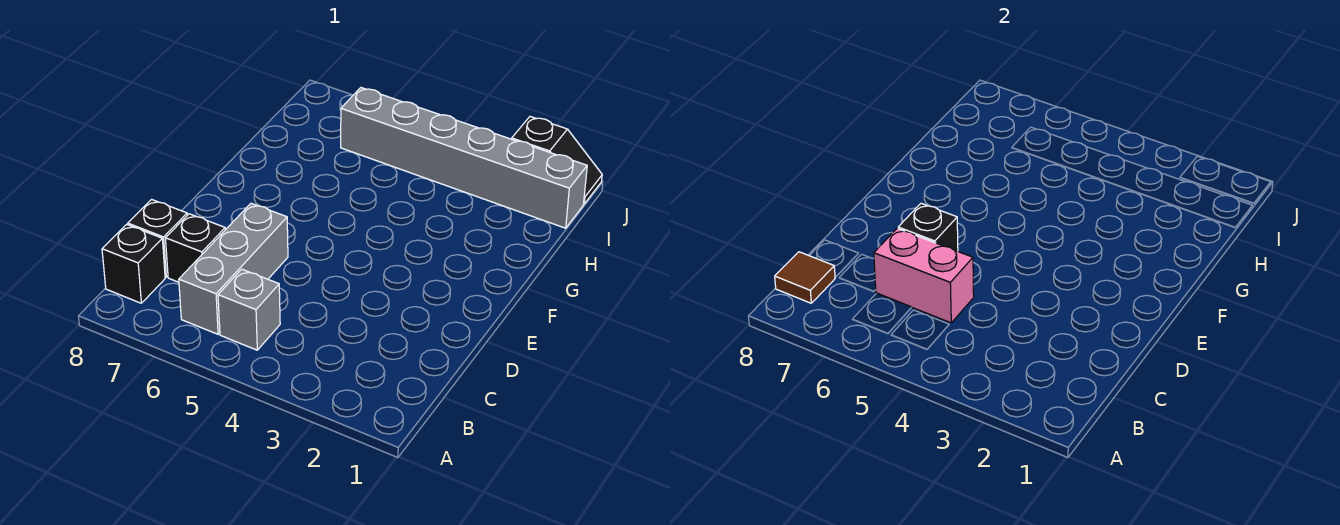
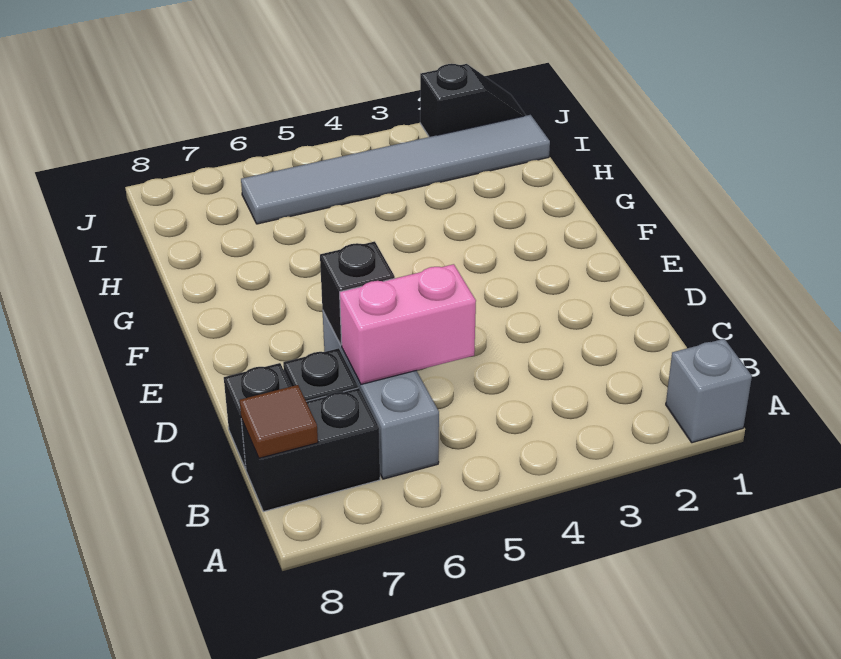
grey brick B5 level 1 -> grey brick A1 level 1
black brick B8 level 1 -> black brick B7:B8 level 1
grey brick I1:I6 level 1 -> grey tile I1:I6 level 1

